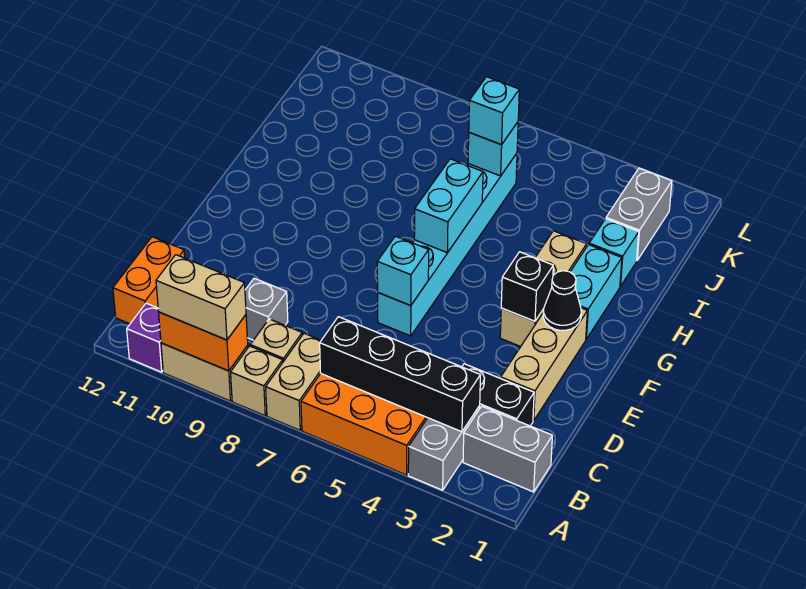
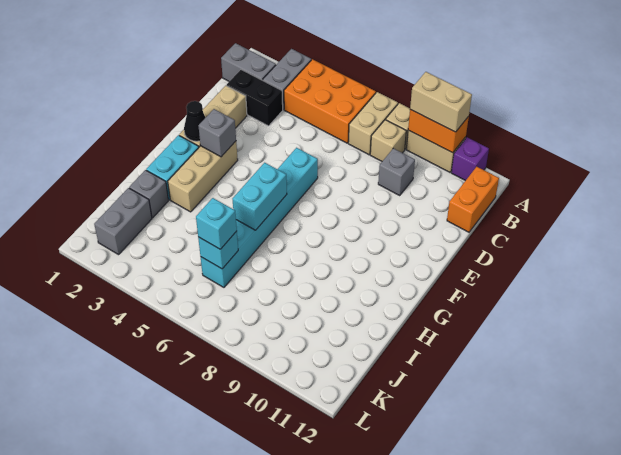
black brick B3:B6 level 2 -> none
cyan brick E6 level 2 -> none
black brick F3 level 2 -> grey brick F3 level 2
cyan brick I2 level 1 -> grey brick I2 level 1

